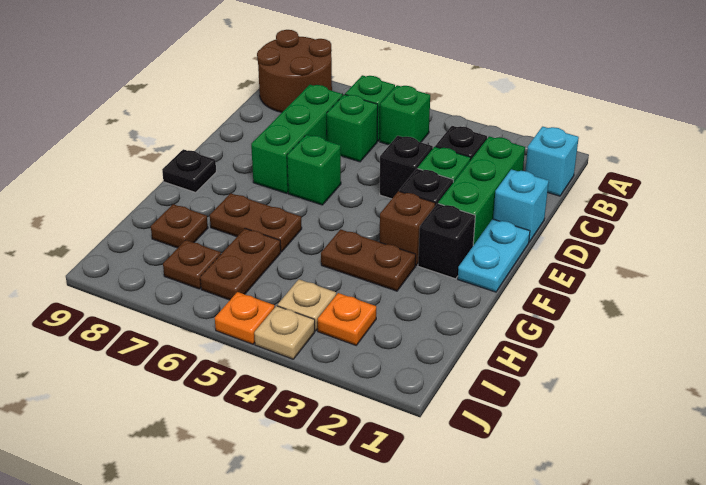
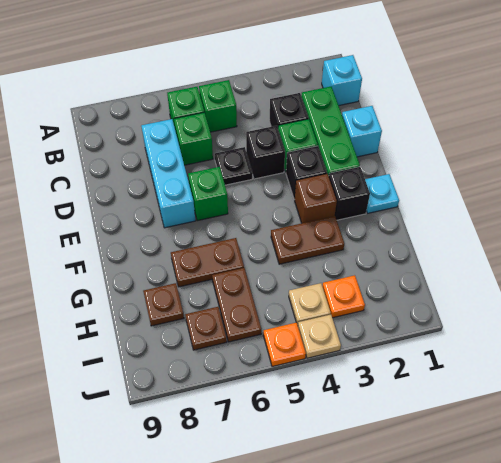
brown round brick A8:B9 level 1 -> none
green brick C7:E7 level 1 -> cyan brick C7:E7 level 1
cyan plate E1:F1 level 1 -> cyan plate F1 level 1
black plate F9 level 1 -> black plate D5 level 1

